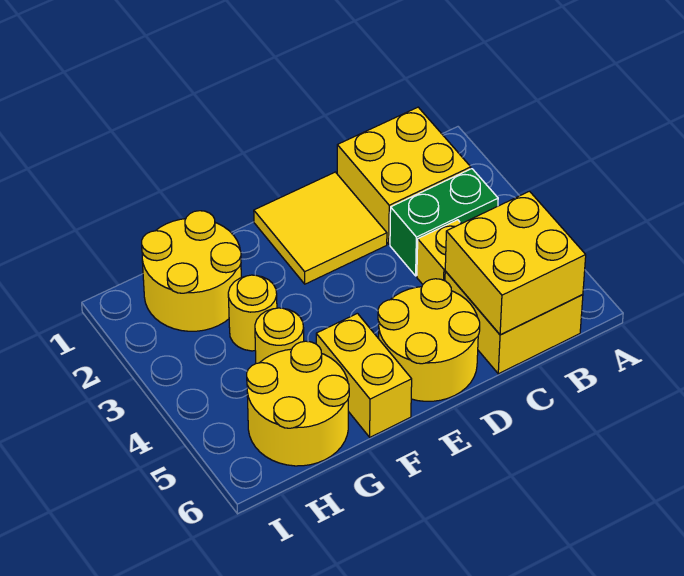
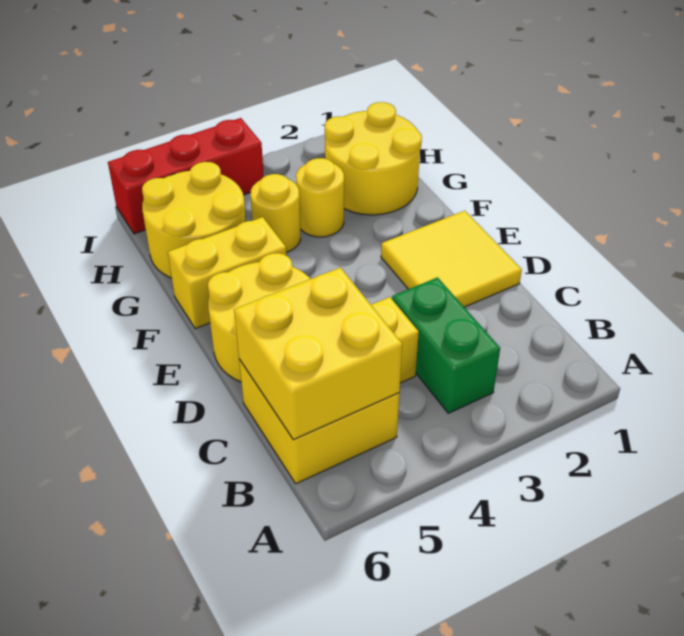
yellow brick B1:C2 level 1 -> none
none -> red brick I4:I6 level 1

